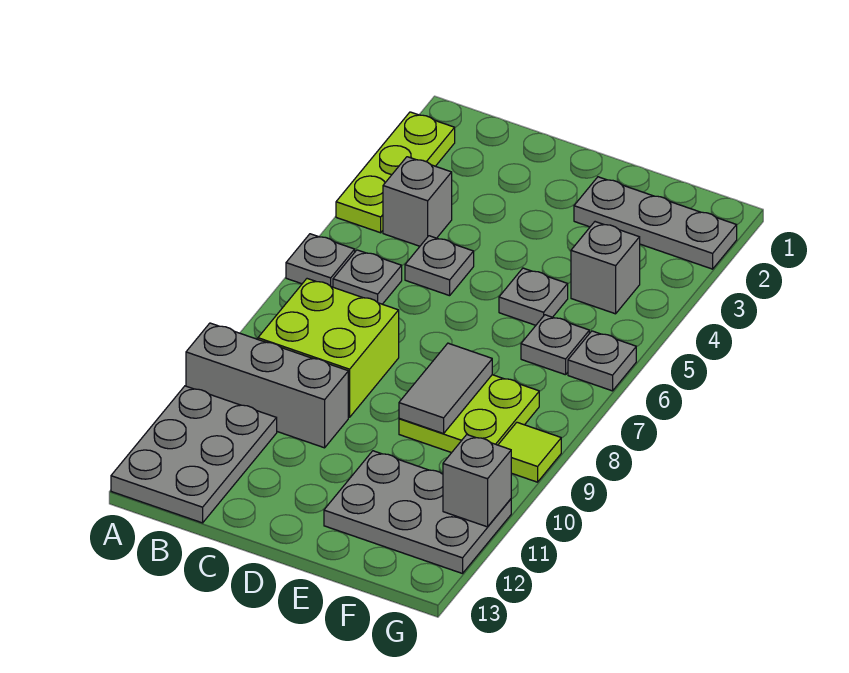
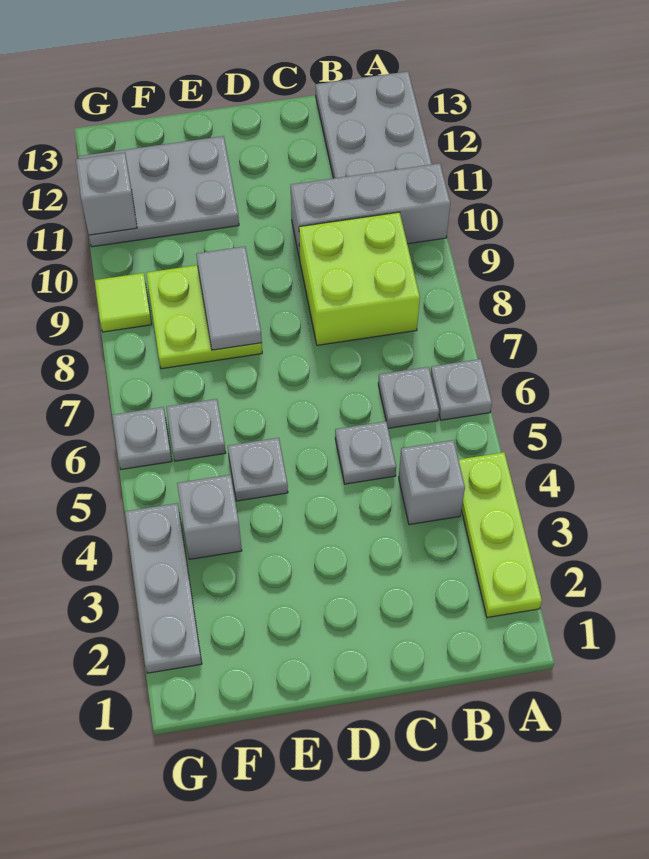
grey plate E2:G2 level 1 -> grey plate G2:G4 level 1

